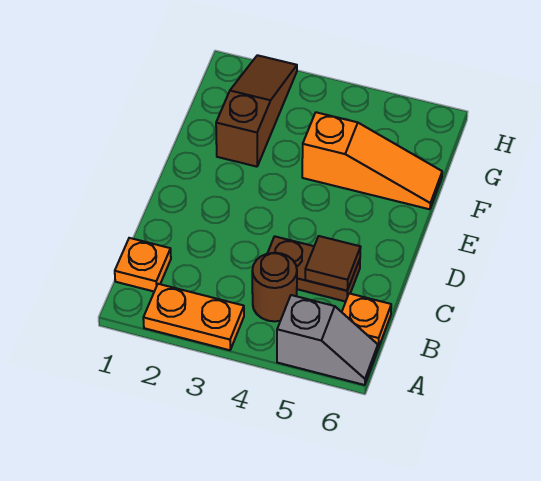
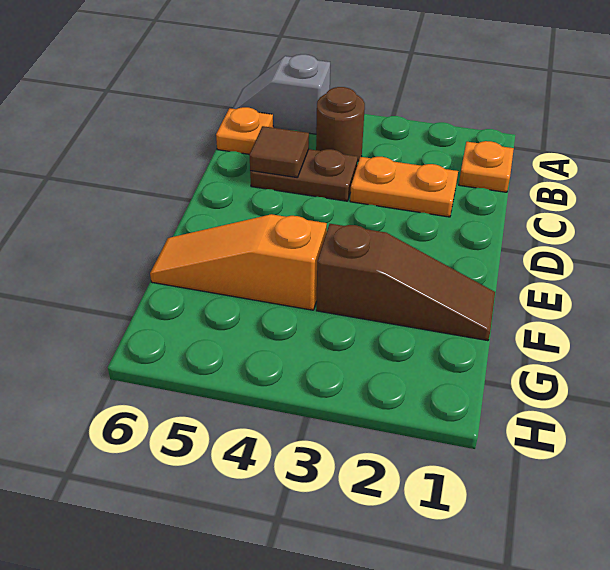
orange plate A2:A3 level 1 -> orange plate C2:C3 level 1
brown slope F2:H2 level 1 top F -> brown slope F1:F3 level 1 top 3

